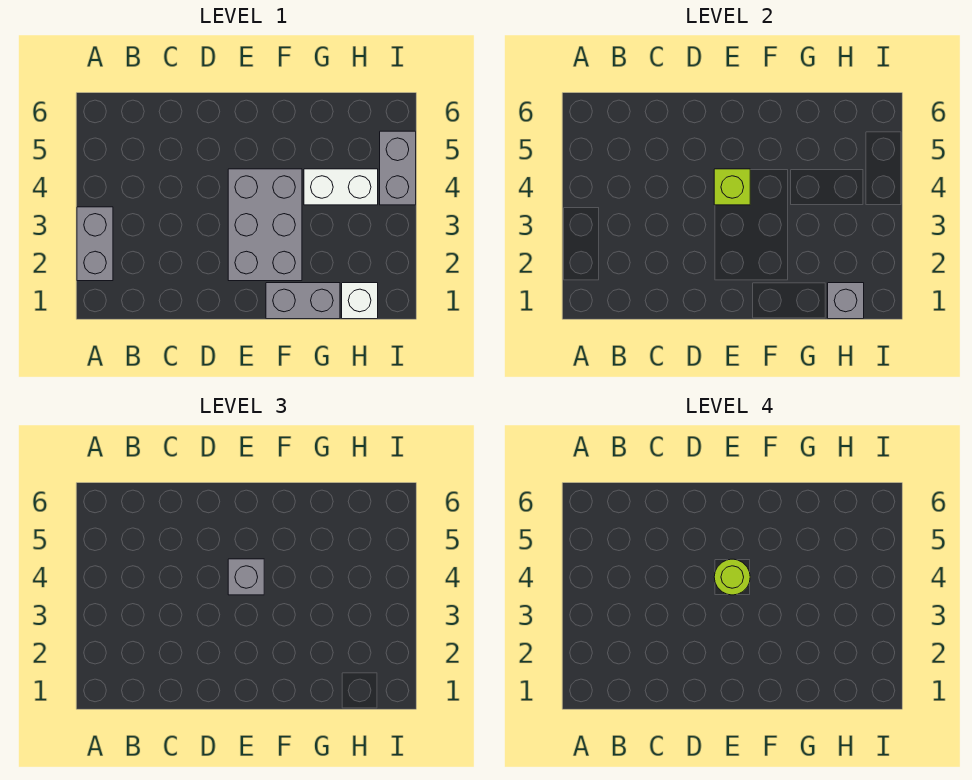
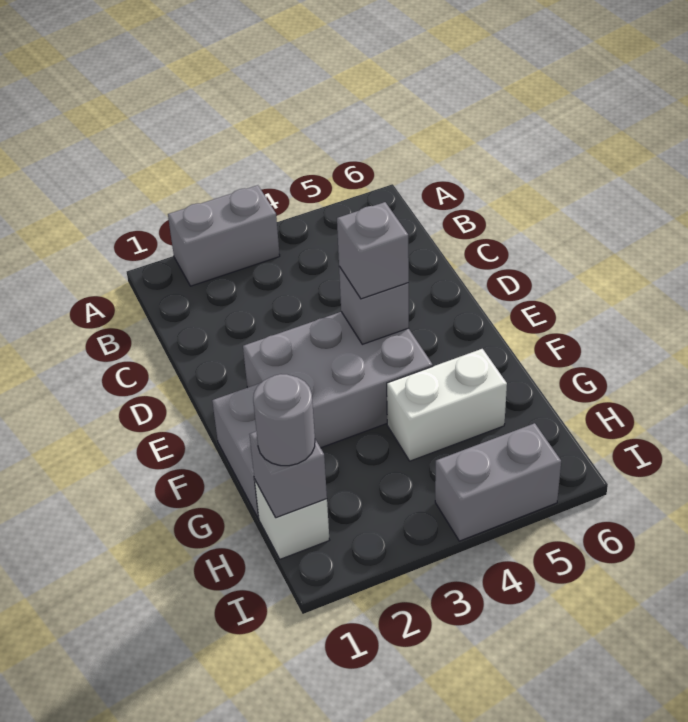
lime brick E4 level 2 -> grey brick E4 level 2
lime round brick E4 level 4 -> none
white brick G4:H4 level 1 -> white brick G4:G5 level 1
none -> grey round brick H1 level 3

